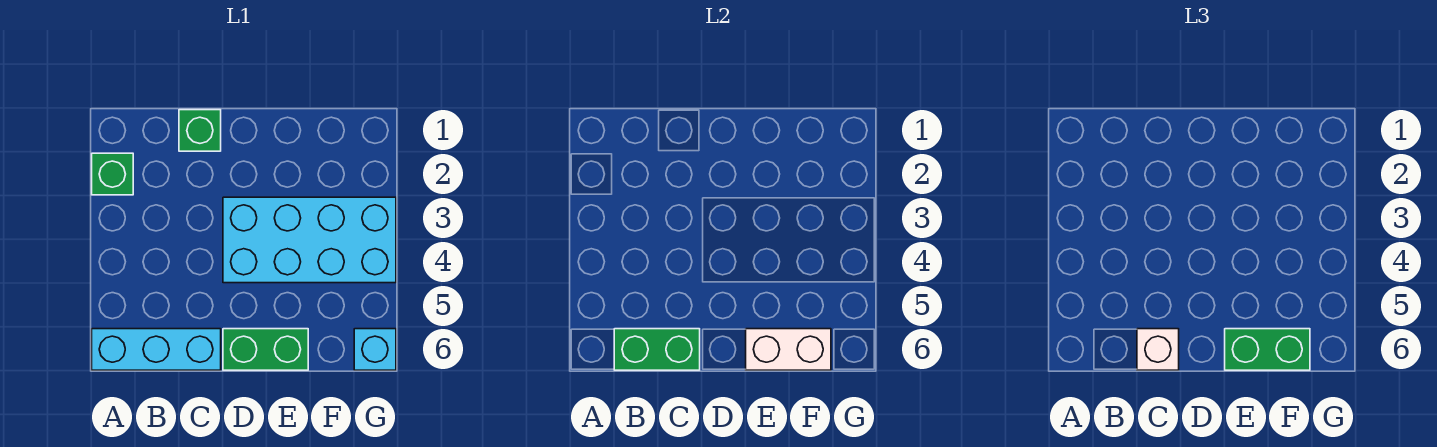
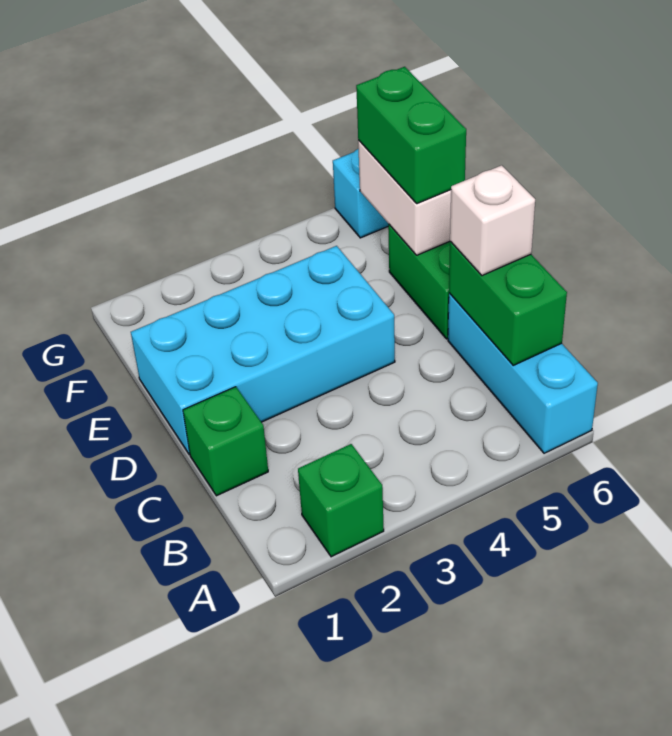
cyan brick D3:G4 level 1 -> cyan brick D1:E4 level 1

